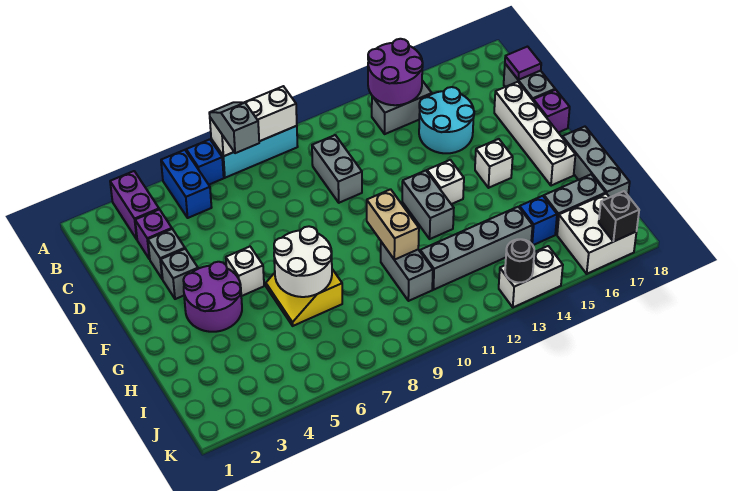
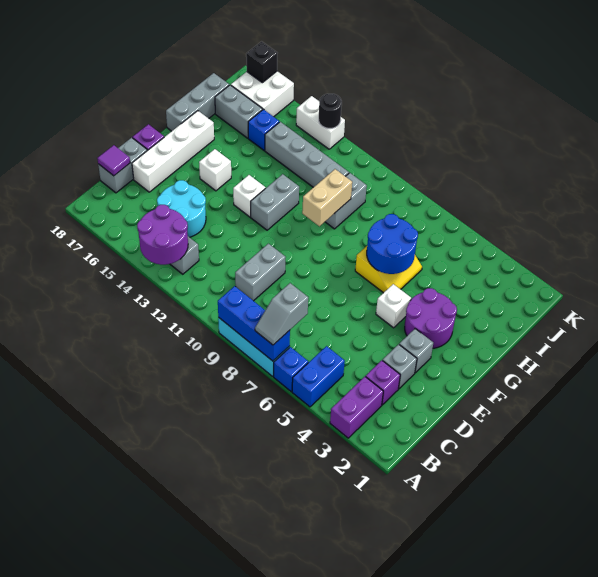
white brick A7:A9 level 2 -> blue brick A7:A9 level 2
white round brick G6:H7 level 2 -> blue round brick G6:H7 level 2

